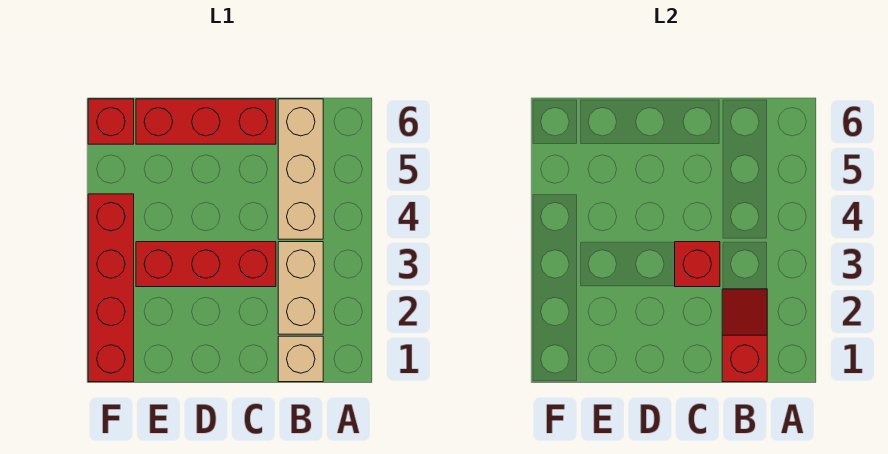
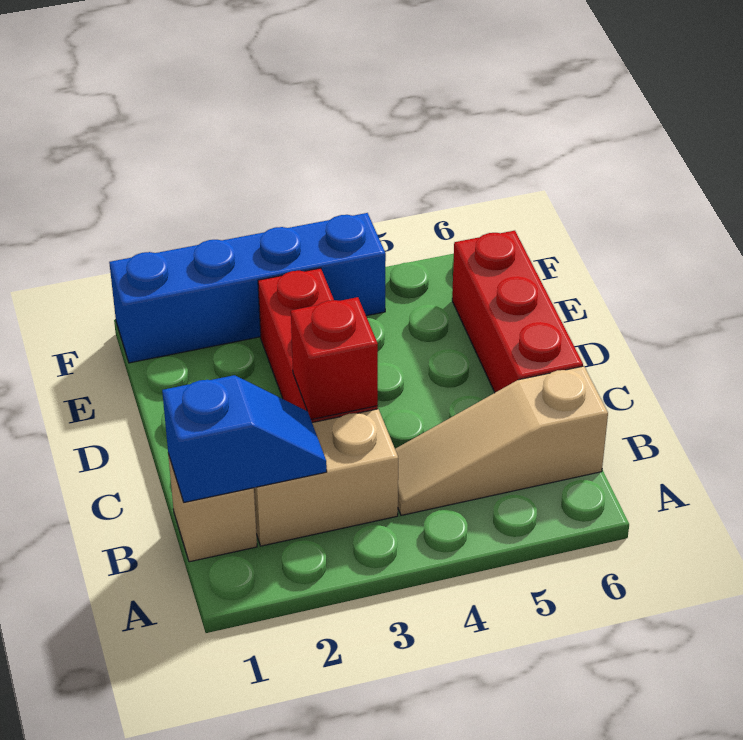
red slope B1:B2 level 2 top 1 -> blue slope B1:B2 level 2 top 1
tan brick B4:B6 level 1 -> tan slope B4:B6 level 1 top 6
red brick F1:F4 level 1 -> blue brick F1:F4 level 1
red brick F6 level 1 -> none

